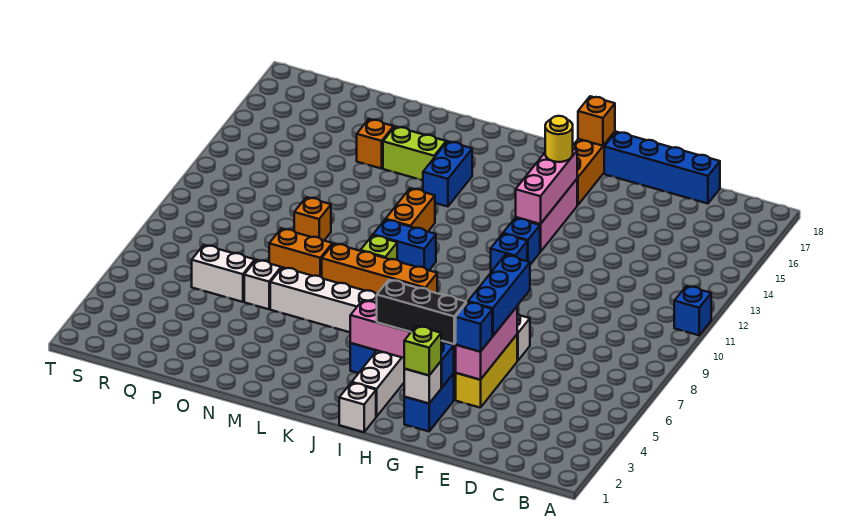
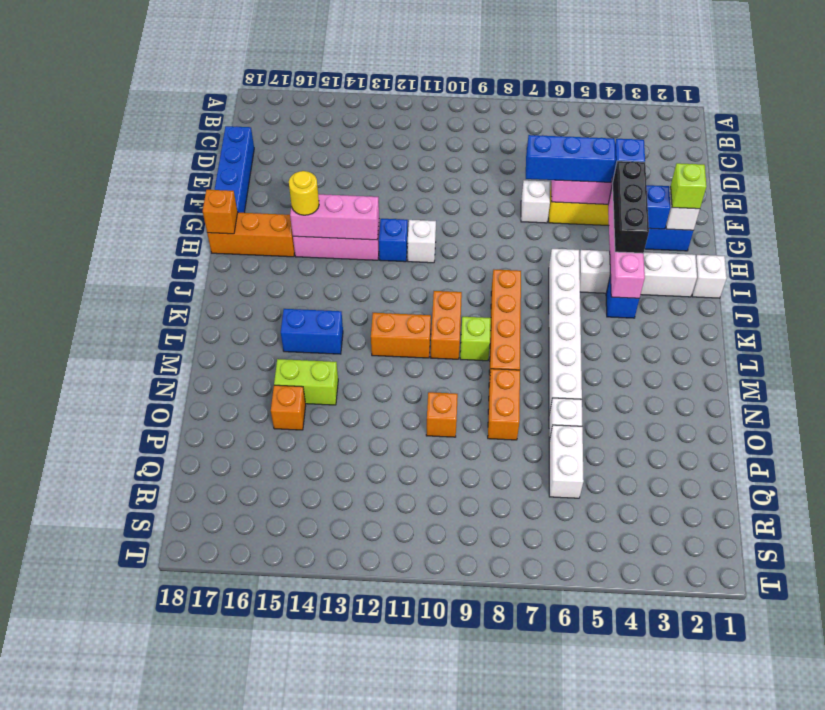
blue brick A11 level 1 -> none
blue brick H11 level 1 -> white brick H11 level 1
blue brick K10:L10 level 1 -> orange brick K10:L10 level 1
lime brick M15:N15 level 1 -> lime brick N14:N15 level 1

